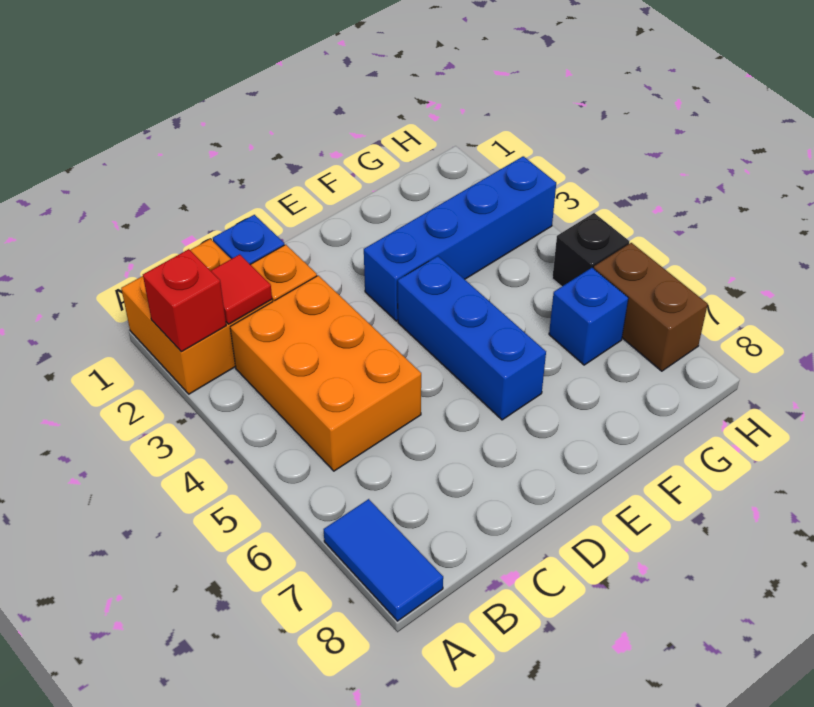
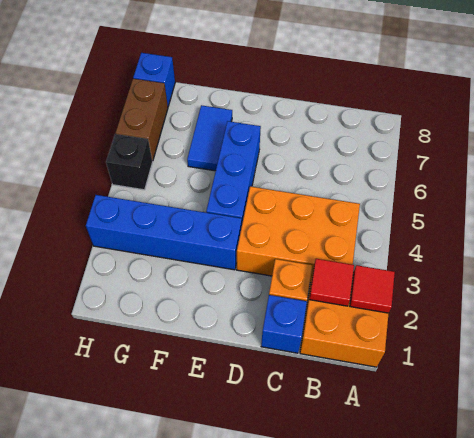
red brick A2 level 2 -> red tile A2 level 2
blue tile A7:A8 level 1 -> blue tile F6:F7 level 1
orange brick B3:C5 level 1 -> orange brick B3:D4 level 1
blue brick G6 level 1 -> blue brick H8 level 1

